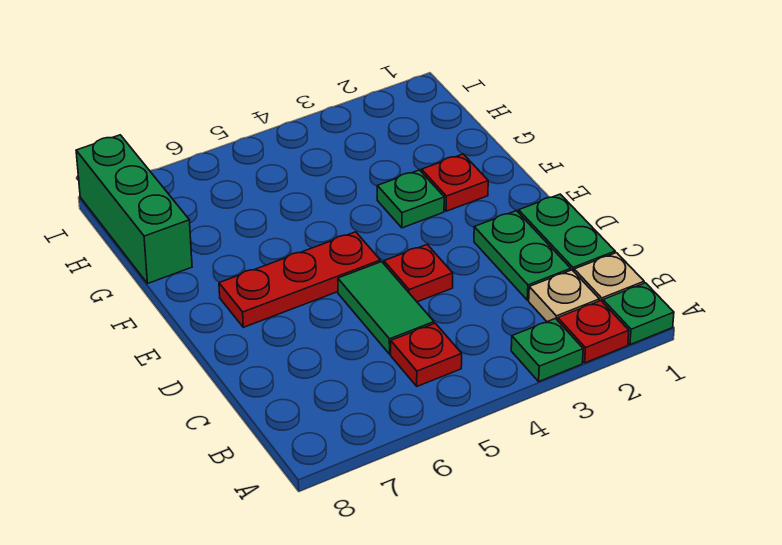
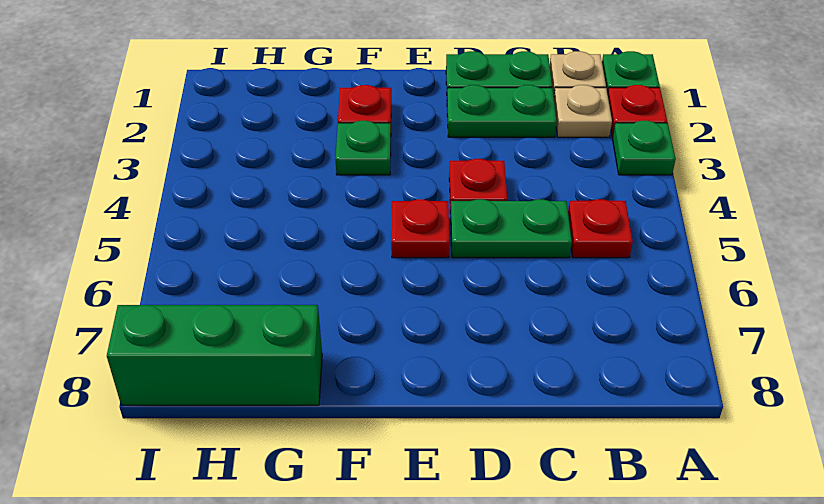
green tile C5:D5 level 1 -> green plate C5:D5 level 1
red plate E5:E7 level 1 -> red plate E5 level 1

